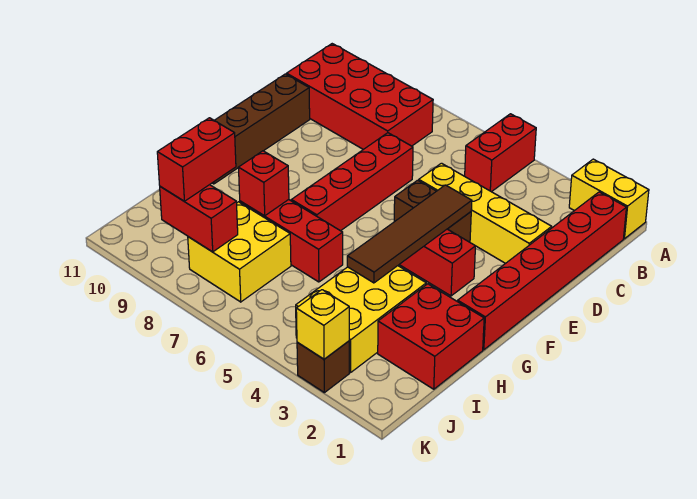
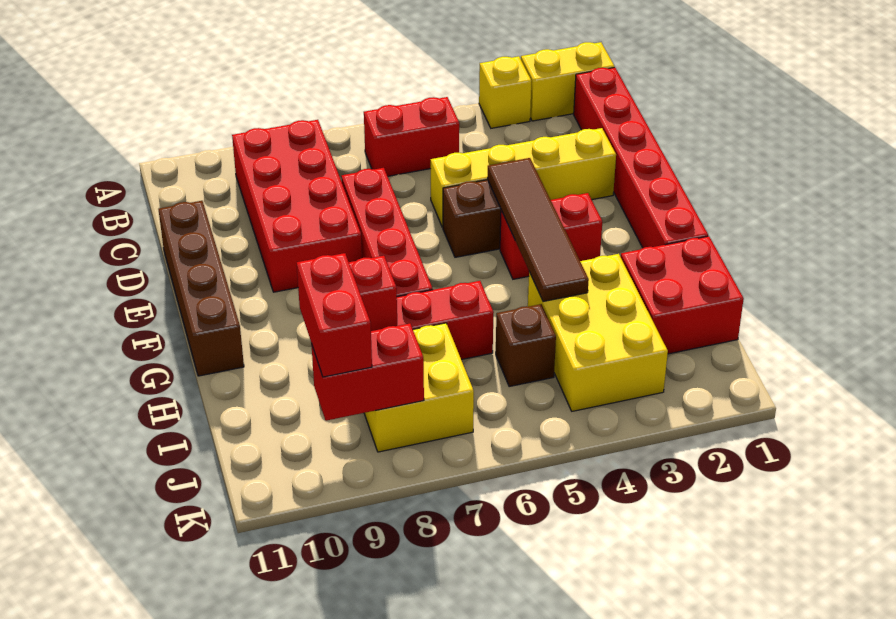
red brick A5:B5 level 1 -> red brick B5:B6 level 1
red brick B8:C11 level 1 -> red brick B8:E9 level 1
brown brick K3 level 1 -> brown brick I5 level 1
yellow brick K3 level 2 -> yellow brick A3 level 1

